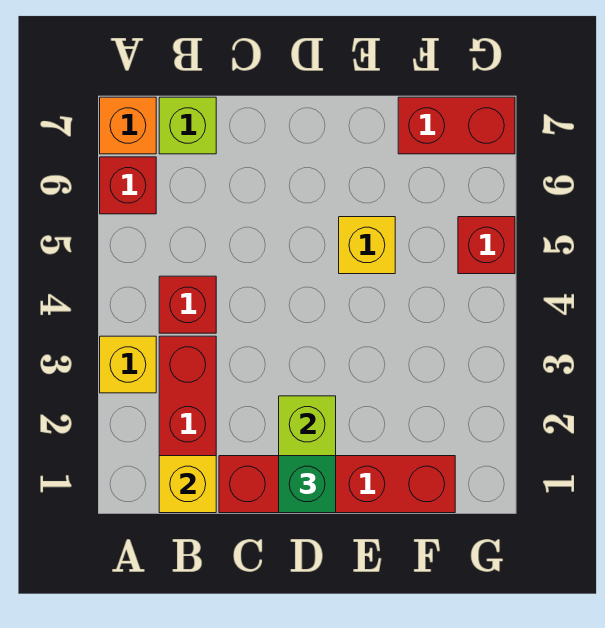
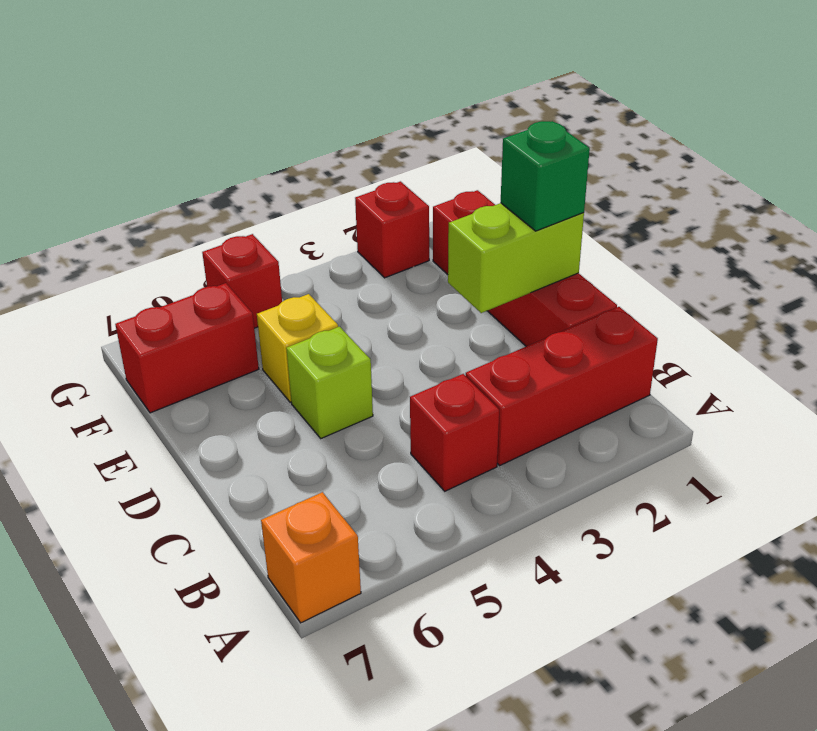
yellow brick A3 level 1 -> none
red brick A6 level 1 -> red brick G2 level 1
yellow brick B1 level 2 -> none
lime brick B7 level 1 -> lime brick D5 level 1
red brick F7:G7 level 1 -> red brick F6:F7 level 1

